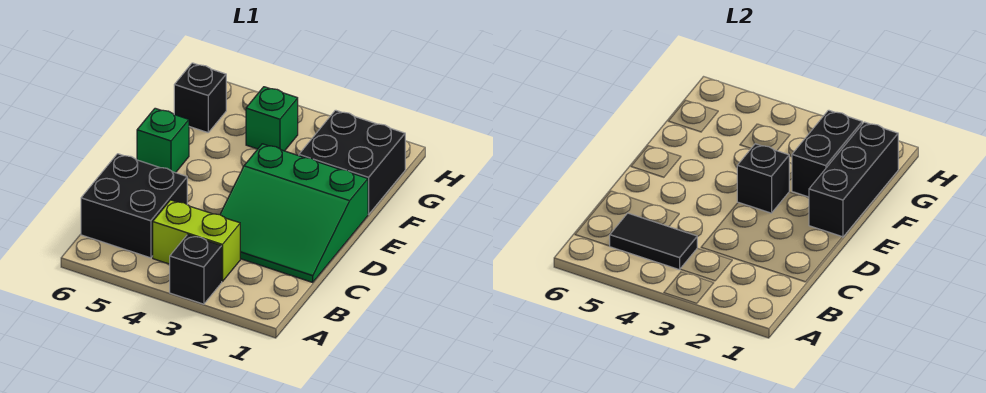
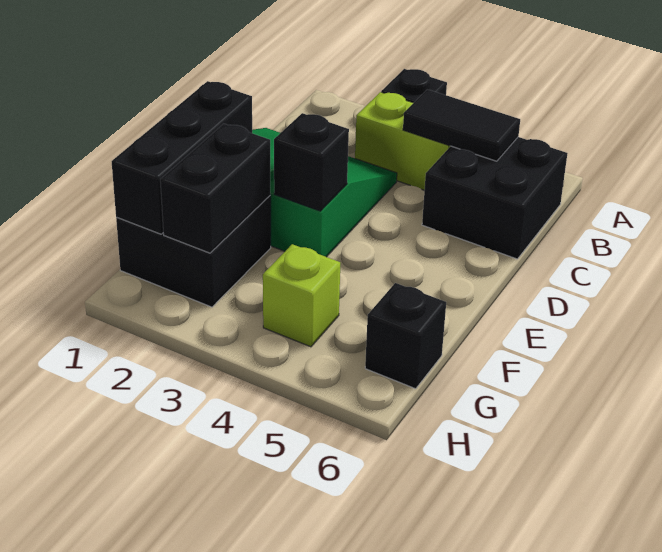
green brick E6 level 1 -> none
green brick G4 level 1 -> lime brick G4 level 1

